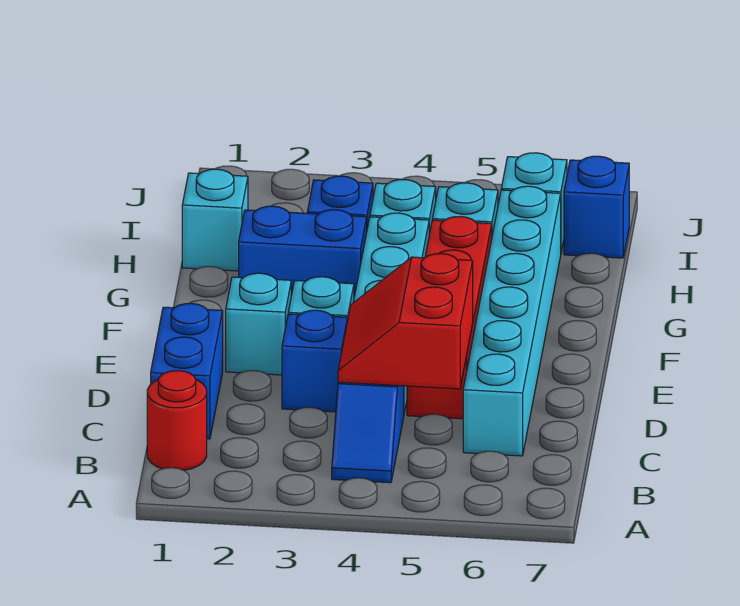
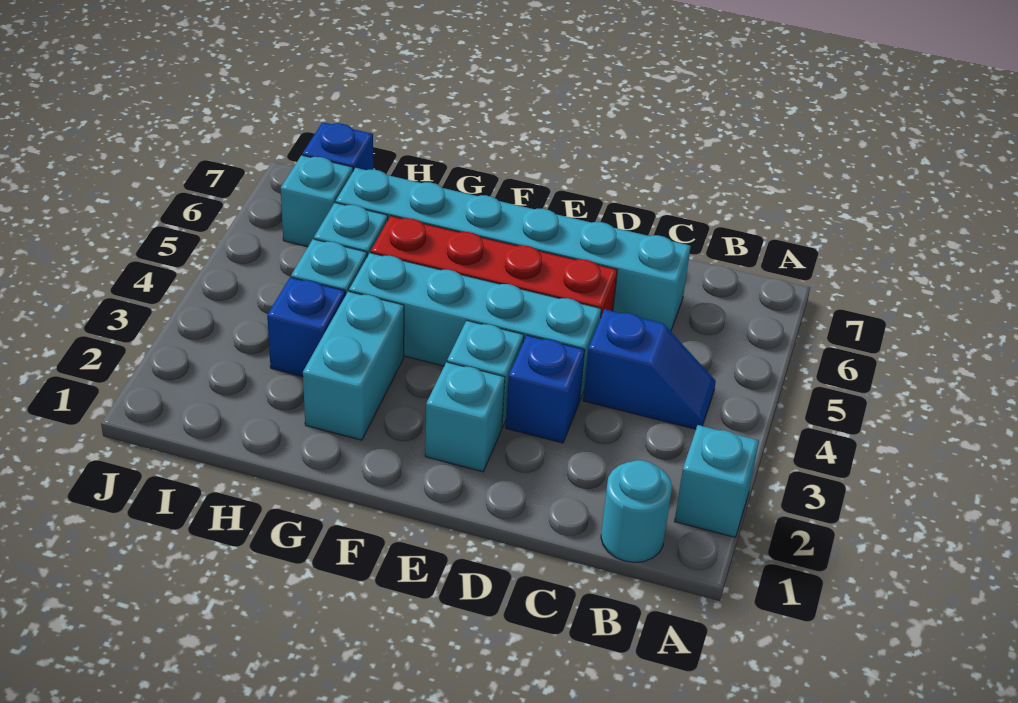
red round brick B1 level 1 -> cyan round brick B1 level 1
blue brick C1:D1 level 1 -> none
red slope C4:D5 level 2 top 5 -> none
blue brick G2:G3 level 1 -> cyan brick G2:G3 level 1
cyan brick H1 level 1 -> cyan brick A2 level 1

